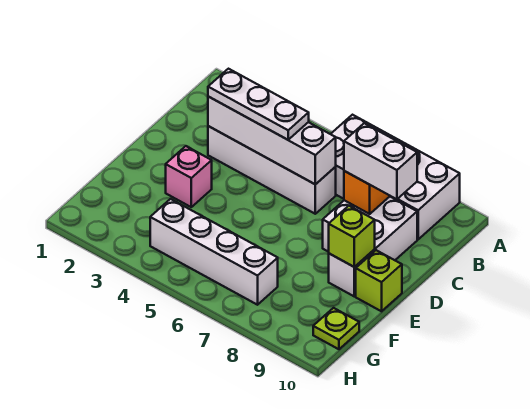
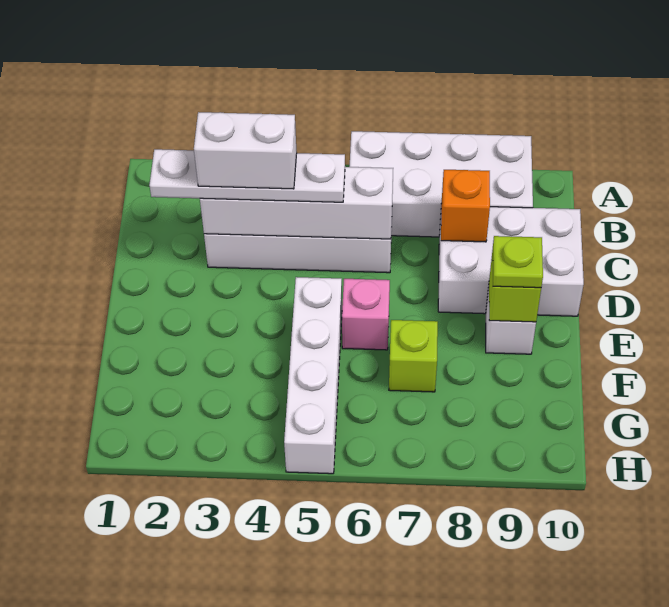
white plate C3:C5 level 3 -> white plate C2:C5 level 3
white brick C8:D9 level 1 -> white brick C8:D10 level 1
white brick C8:C9 level 3 -> white brick C3:C4 level 4
pink brick E3 level 1 -> pink brick E6 level 1
lime brick E10 level 1 -> lime brick F7 level 1
white brick G4:G7 level 1 -> white brick E5:H5 level 1
lime plate G10 level 1 -> lime plate E9 level 3

